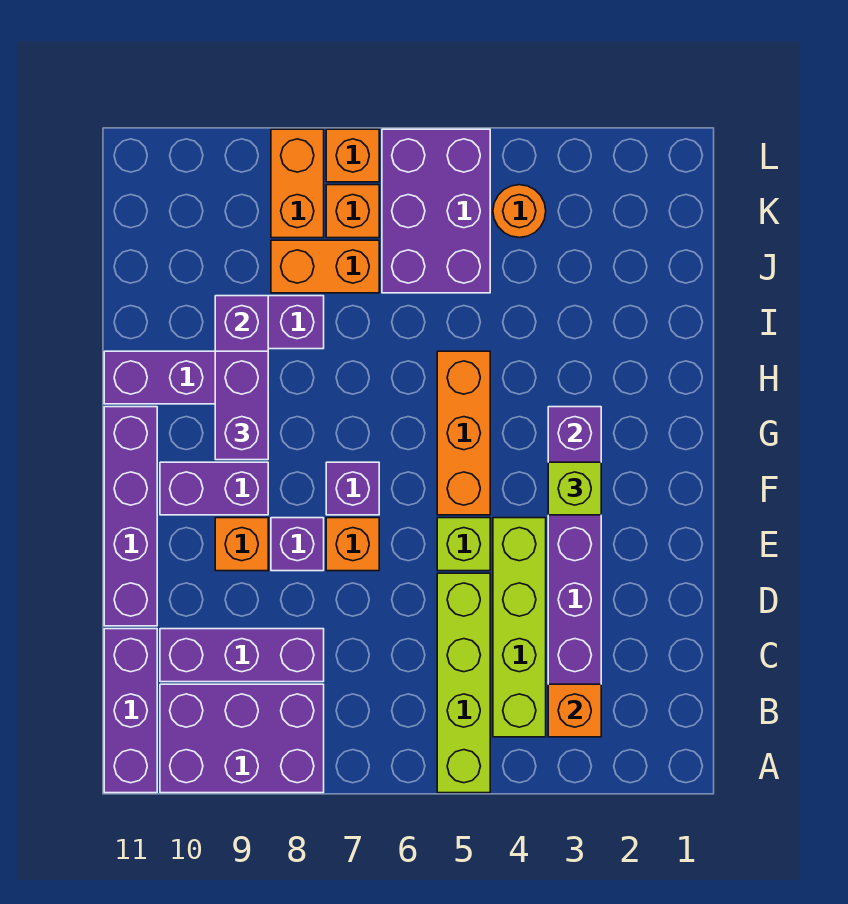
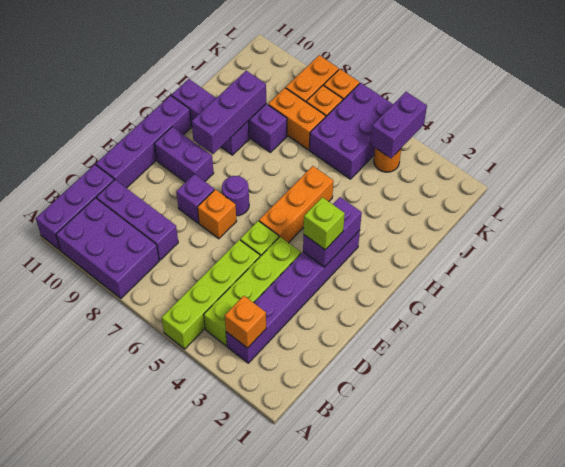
orange brick E9 level 1 -> none
purple brick F7 level 1 -> purple round brick F7 level 1
purple brick G9:H9 level 3 -> purple brick K4:L4 level 2

